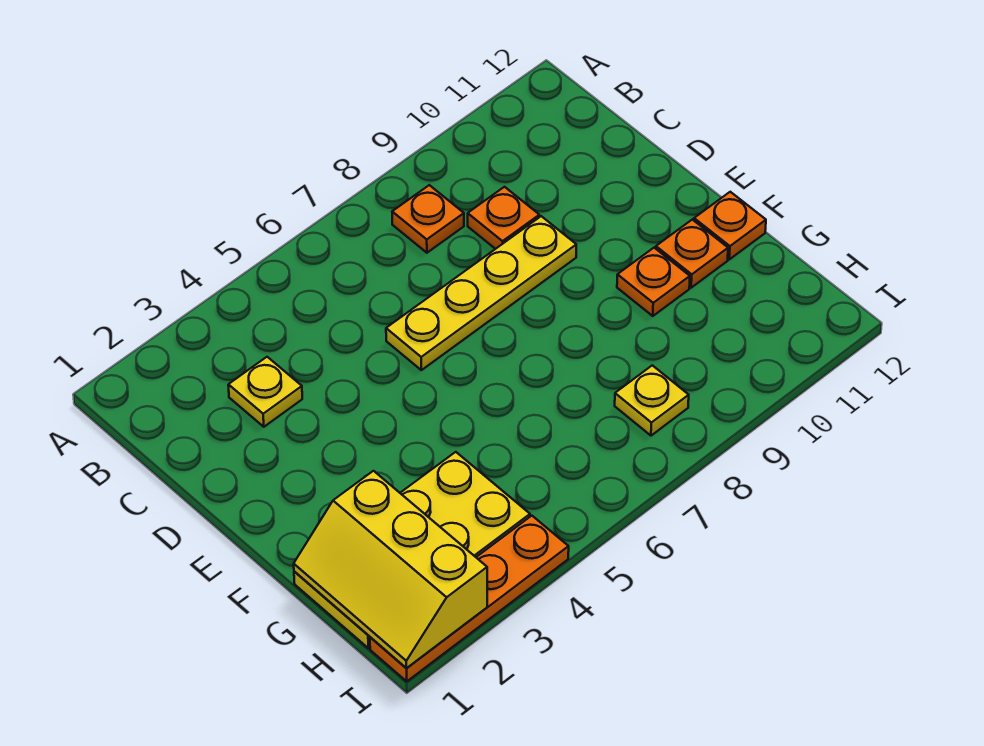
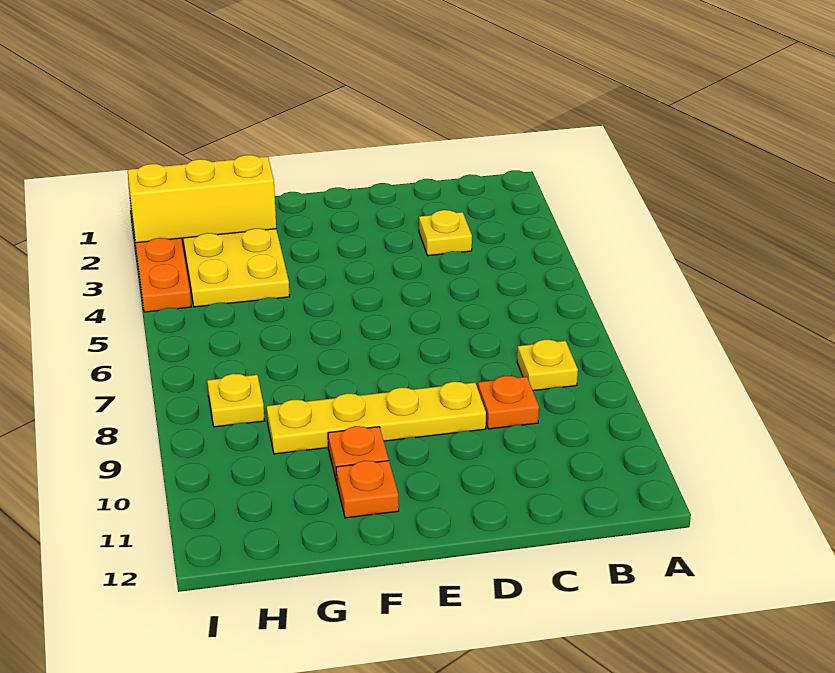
orange plate B8 level 1 -> yellow plate B8 level 1
yellow plate D6:D9 level 1 -> yellow plate D9:G9 level 1
orange plate F12 level 1 -> none

